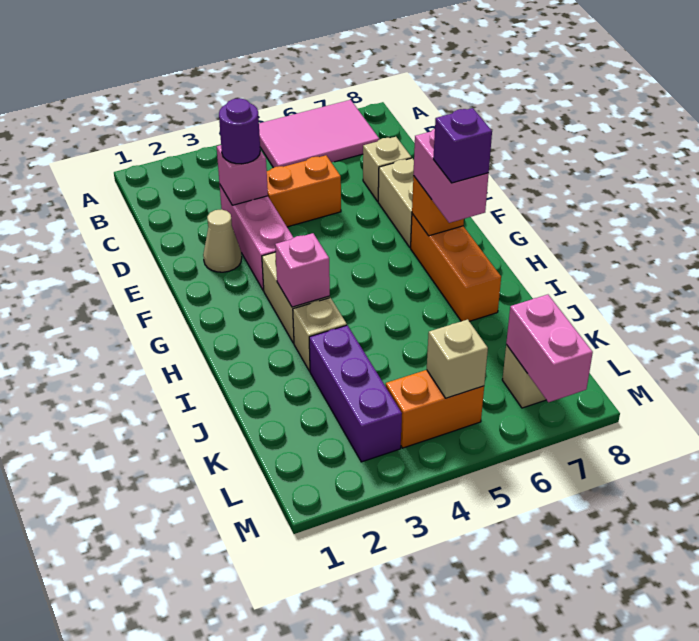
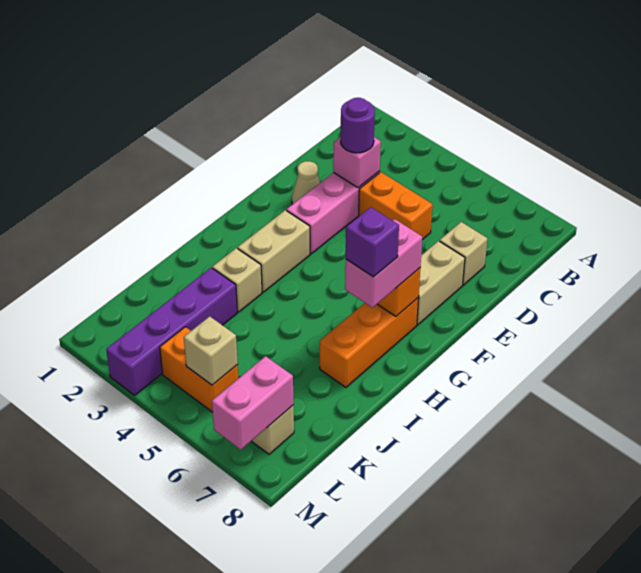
pink tile A5:B7 level 1 -> none
pink brick H3 level 2 -> none
purple brick J3:L3 level 1 -> purple brick J3:M3 level 1

